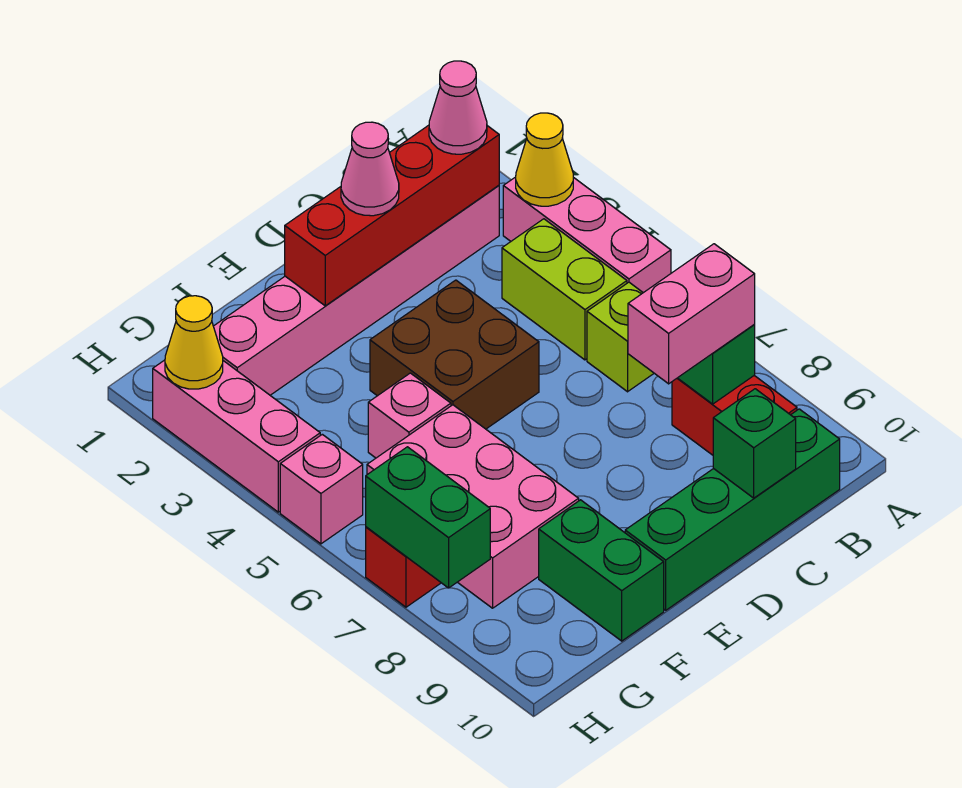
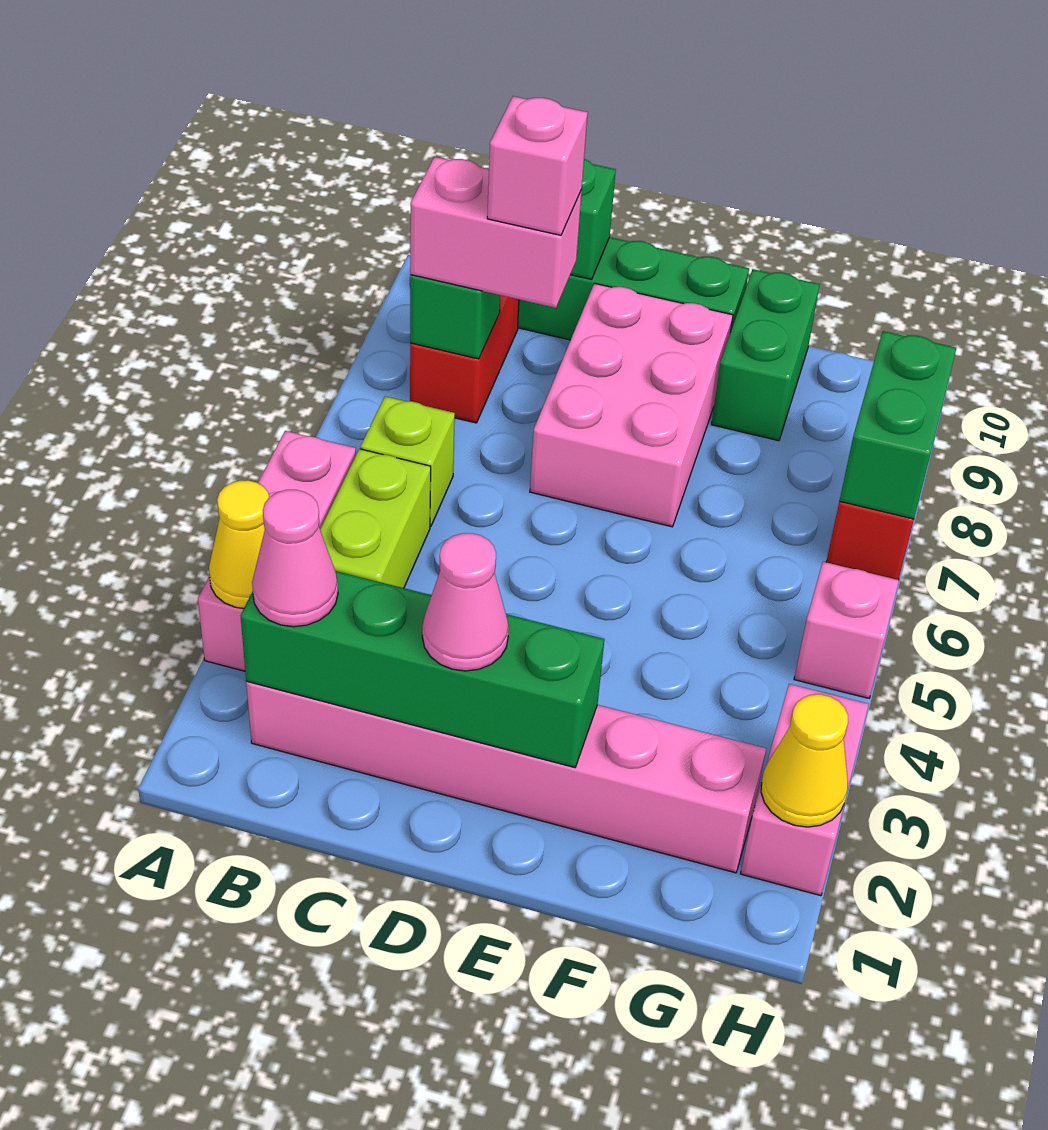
red brick B2:E2 level 2 -> green brick B2:E2 level 2
brown brick D4:E5 level 1 -> none
pink brick F5 level 1 -> pink brick C8 level 4
pink brick F6:G8 level 1 -> pink brick D7:E9 level 1
pink brick H2:H4 level 1 -> pink brick H2:H3 level 1

